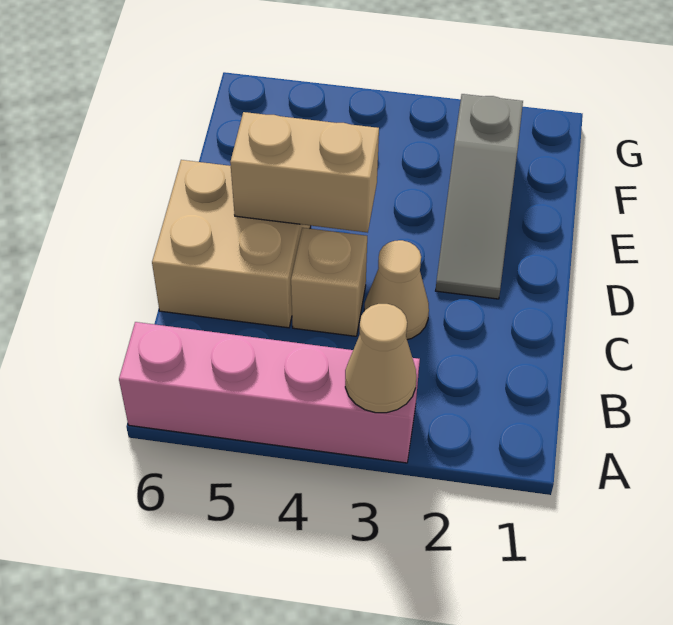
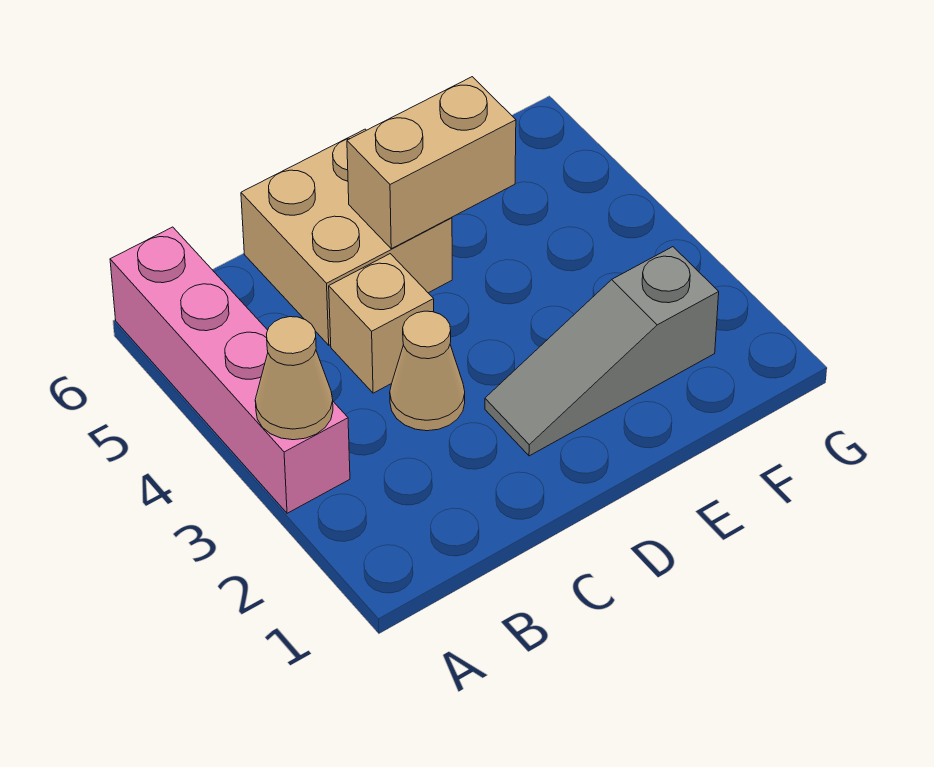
tan brick D4:D5 level 2 -> tan brick D5:E5 level 2

